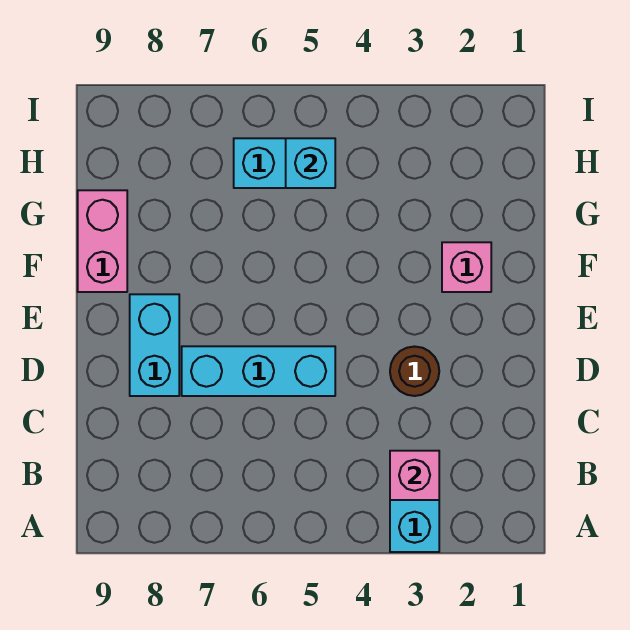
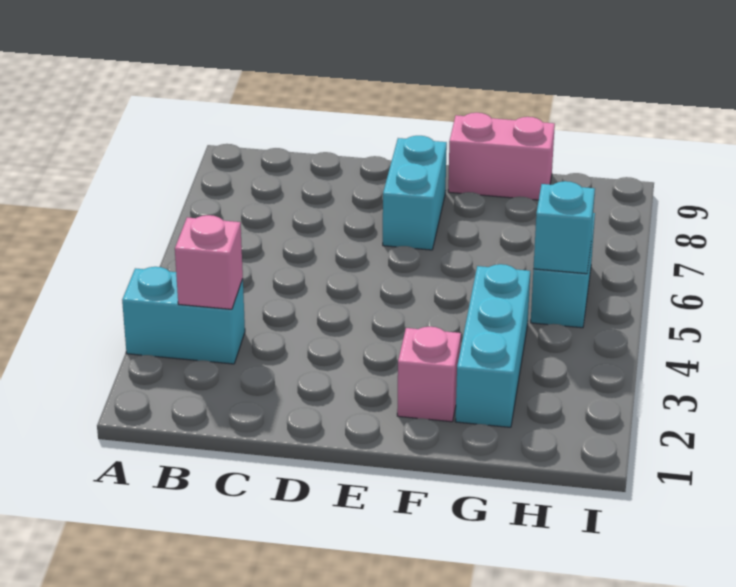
brown round brick D3 level 1 -> none
cyan brick D5:D7 level 1 -> cyan brick G2:G4 level 1
cyan brick D8:E8 level 1 -> cyan brick E7:E8 level 1

